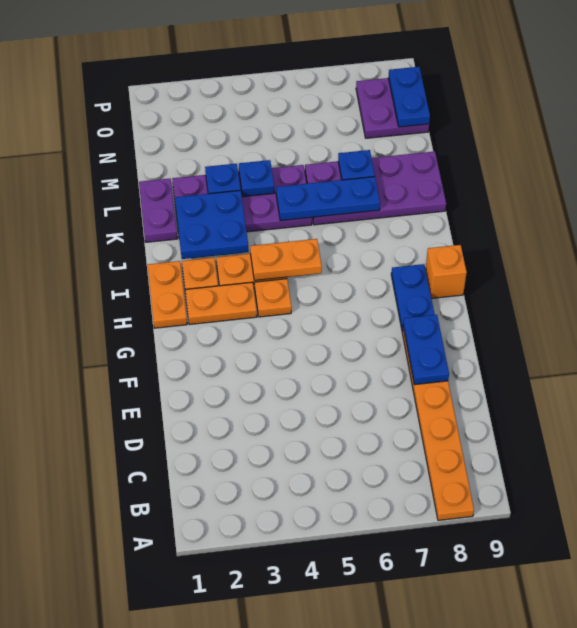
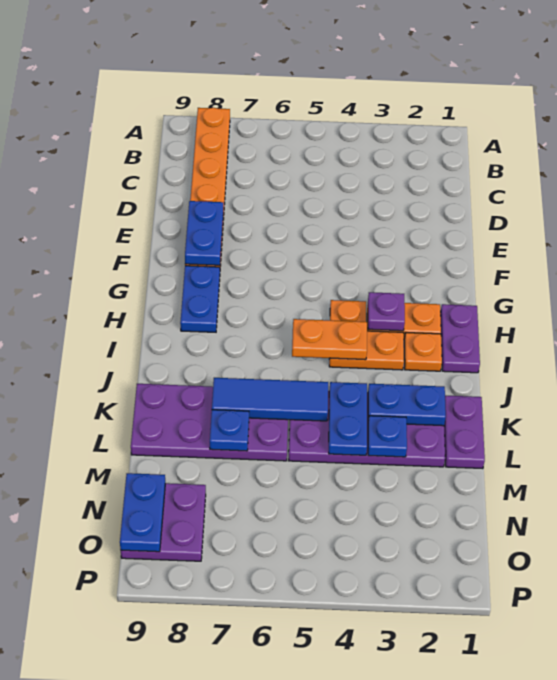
orange plate H1:I1 level 1 -> purple plate H1:I1 level 1
none -> purple plate H3 level 2
orange brick H9 level 1 -> none
blue plate J2:K3 level 2 -> blue plate K2:K3 level 2
blue plate K5:K7 level 2 -> blue tile K5:K7 level 2
blue plate L4 level 2 -> blue plate K4:L4 level 2

